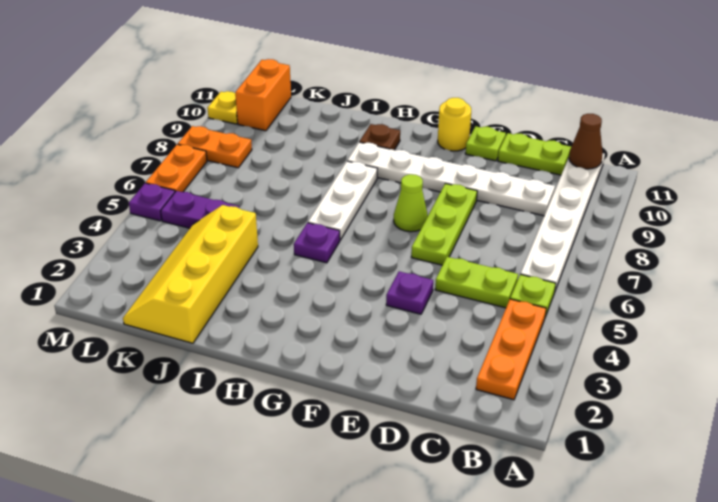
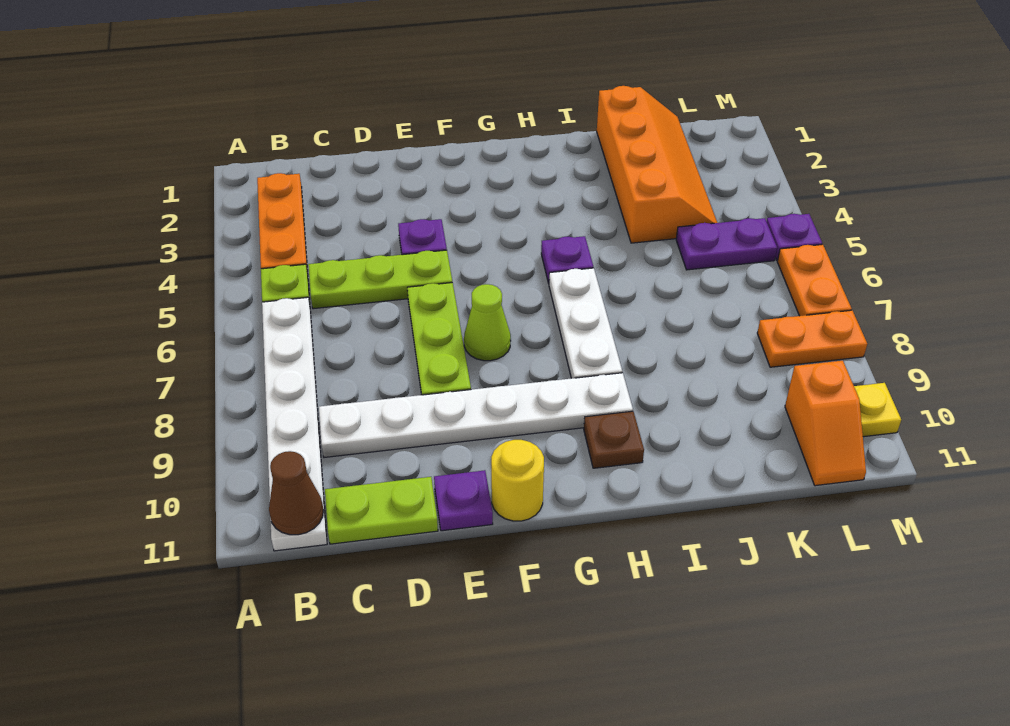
lime plate C5:D5 level 1 -> lime plate C5:E5 level 1
lime plate E11 level 1 -> purple plate E11 level 1
yellow slope J1:K4 level 1 top J -> orange slope J1:K4 level 1 top J
orange brick L10:L11 level 1 -> orange slope L10:L11 level 1 top 10

